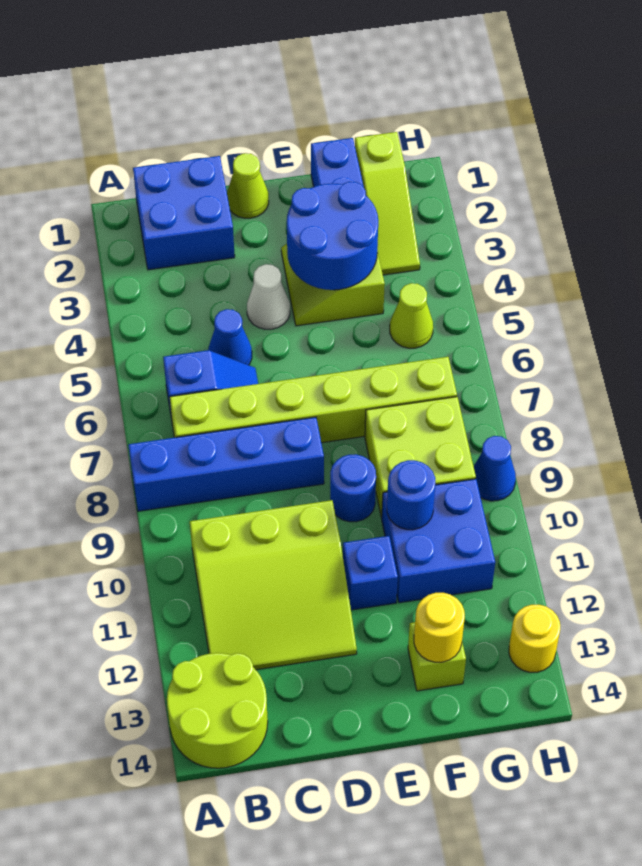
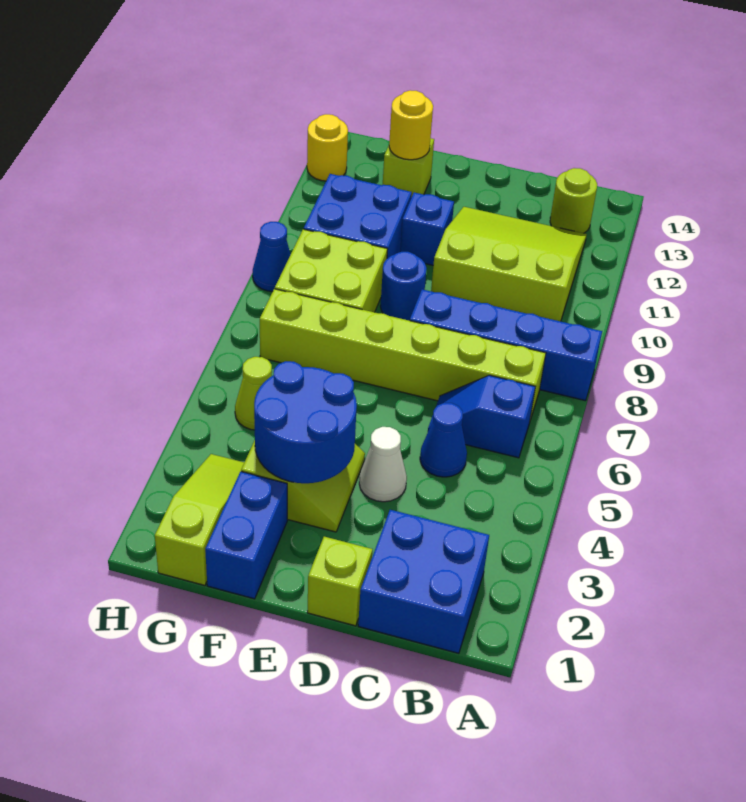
lime round brick A13:B14 level 1 -> lime round brick B13 level 1
lime cone D1 level 1 -> lime brick D1 level 1
blue round brick F10 level 2 -> none

